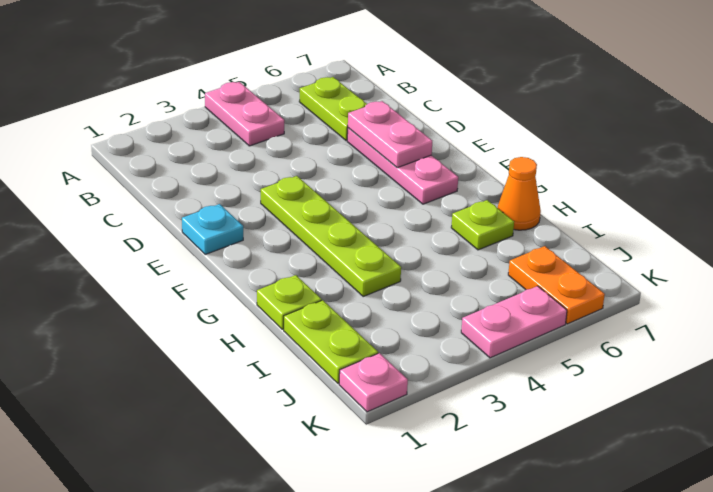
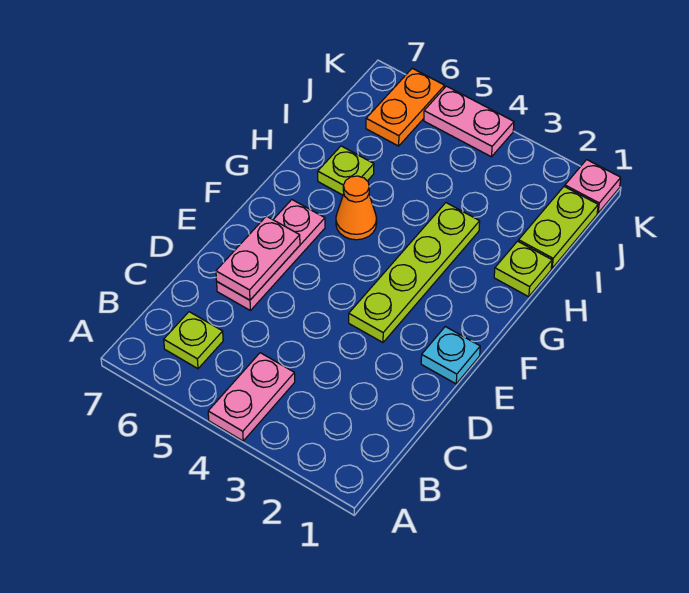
lime plate B6:C6 level 1 -> lime plate B6 level 1
orange cone H7 level 1 -> orange cone G5 level 1

